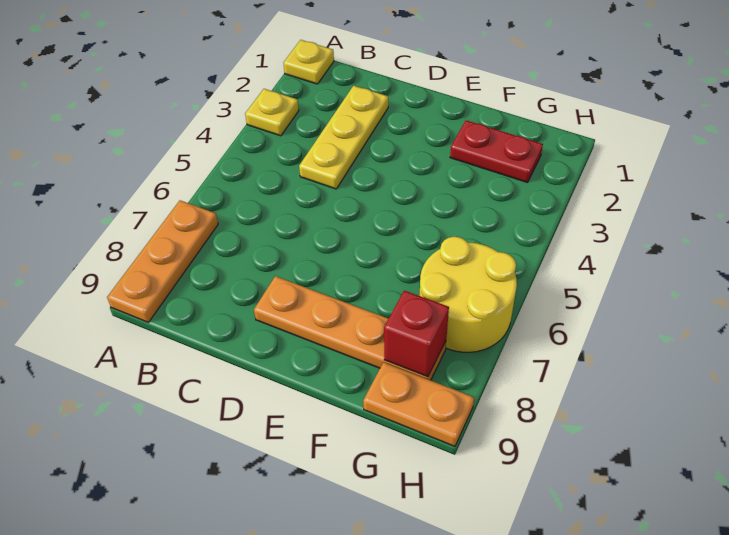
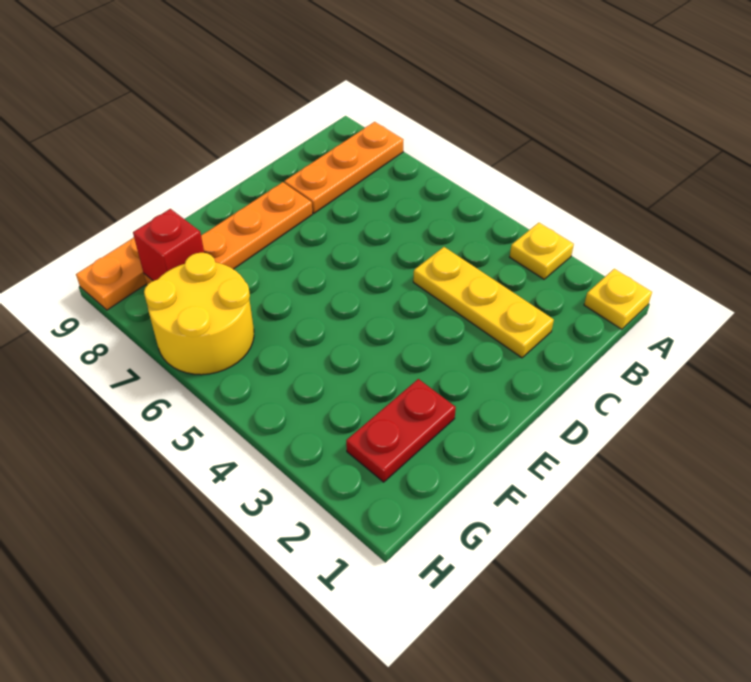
orange plate A7:A9 level 1 -> orange plate A8:C8 level 1

